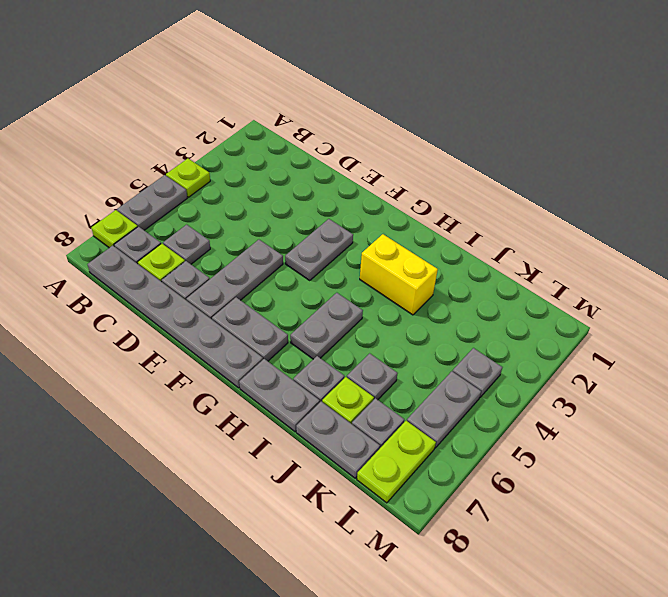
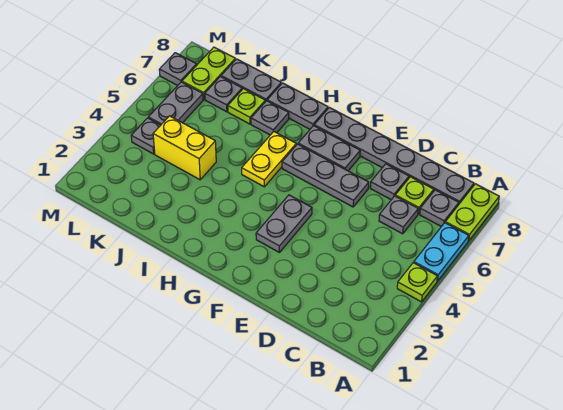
grey plate A5:A6 level 1 -> cyan plate A5:A6 level 1
lime plate A7 level 1 -> lime plate A7:A8 level 1
grey plate E5:E7 level 1 -> grey plate E6:G6 level 1
yellow brick H3:I3 level 1 -> yellow brick J4:K4 level 1
grey plate H5:H6 level 1 -> yellow plate H5:H6 level 1
grey plate J6 level 1 -> grey plate M7 level 1

